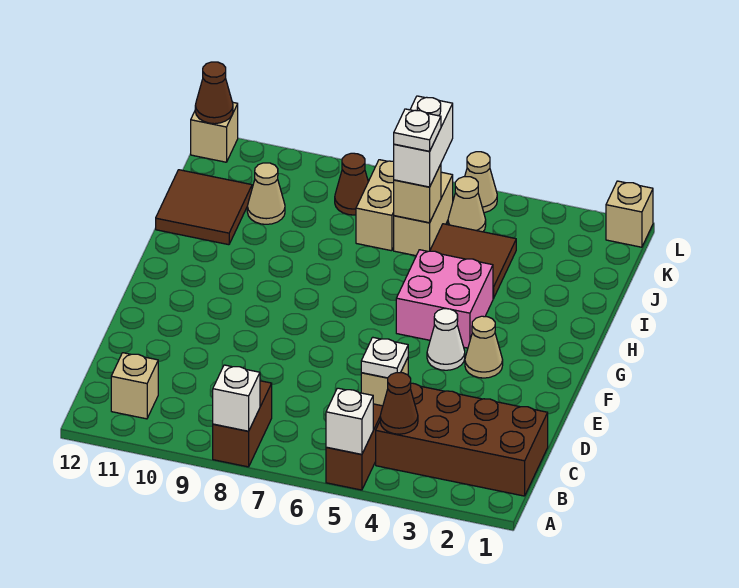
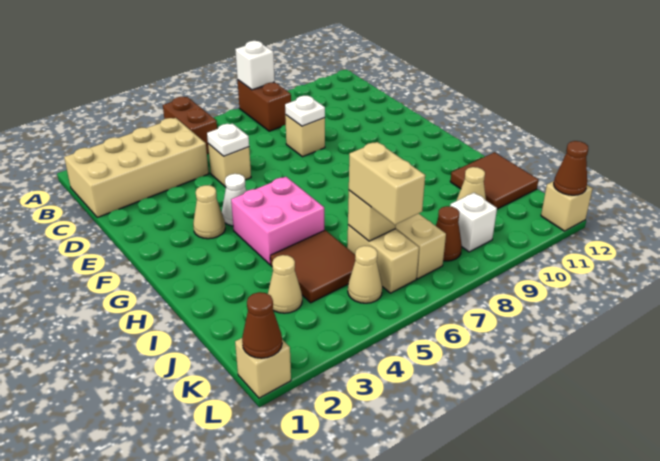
white brick A5 level 2 -> white brick K9 level 1
brown brick B1:C4 level 1 -> tan brick B1:C4 level 1
brown cone B4 level 2 -> brown cone L1 level 2
tan brick B11 level 1 -> tan brick D8 level 1
white brick J6:K6 level 3 -> tan brick J6:K6 level 3
white plate J6 level 4 -> white plate D8 level 2
tan cone L5 level 1 -> tan cone J3 level 1

